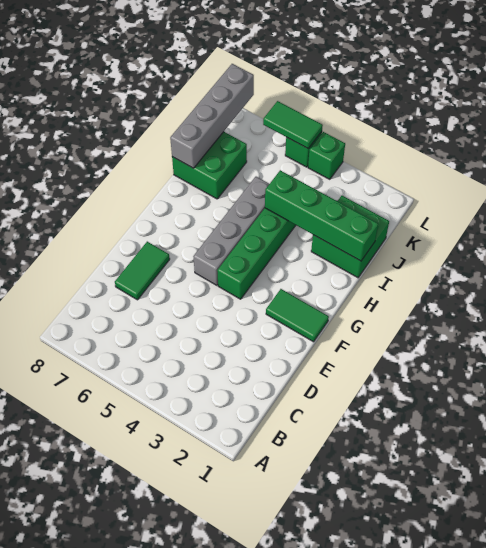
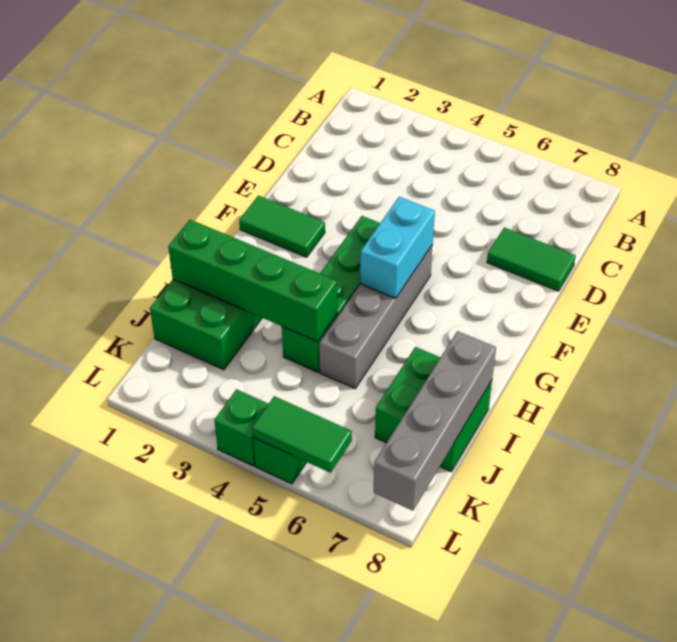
green tile D7:E7 level 1 -> green tile D7:D8 level 1
none -> cyan brick F5:G5 level 2

